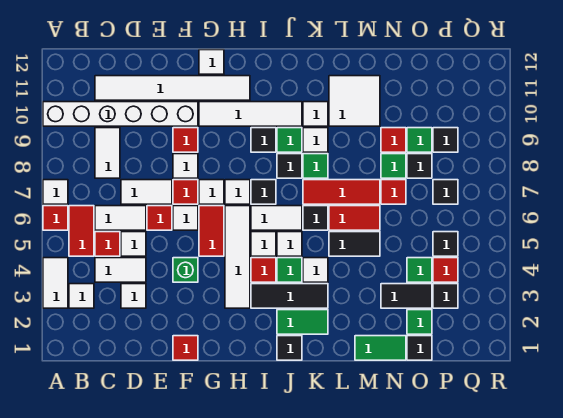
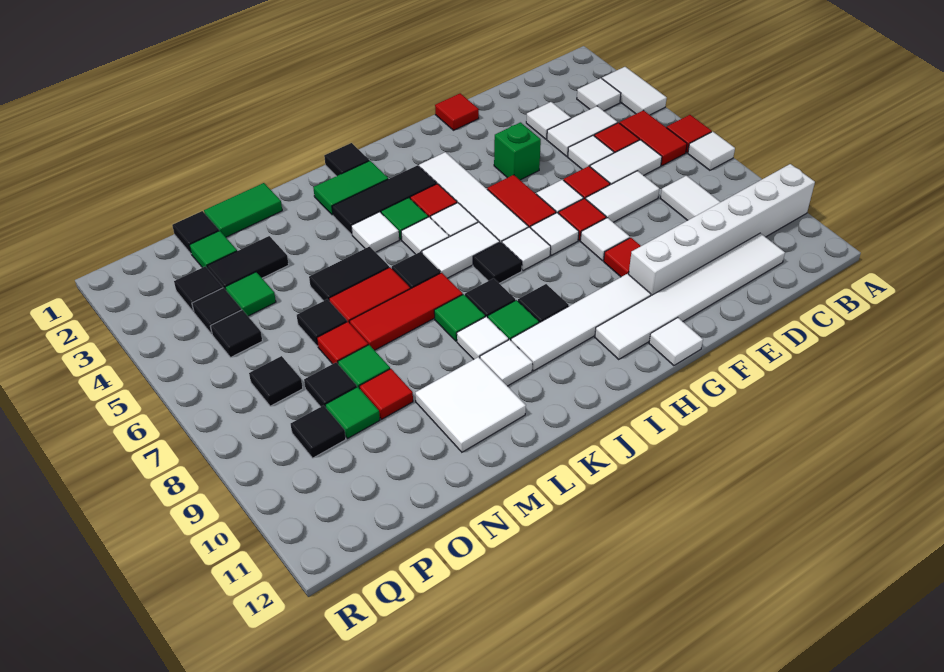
none -> black tile N6 level 1
red tile P4 level 1 -> black tile P4 level 1

